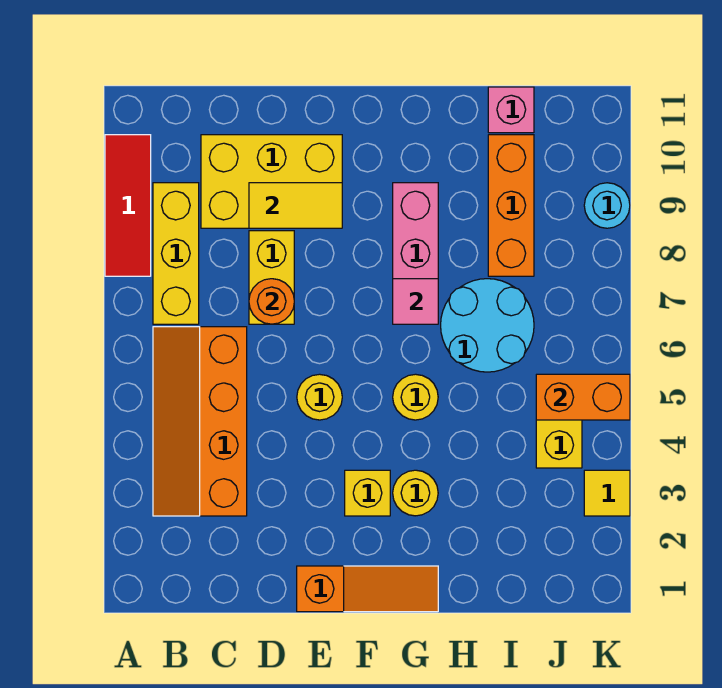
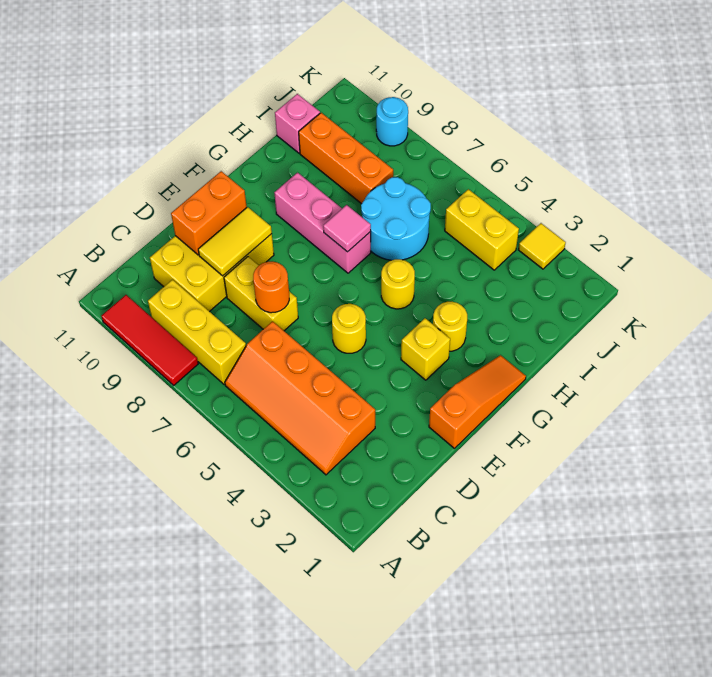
orange brick J5:K5 level 2 -> orange brick D10:E10 level 2

